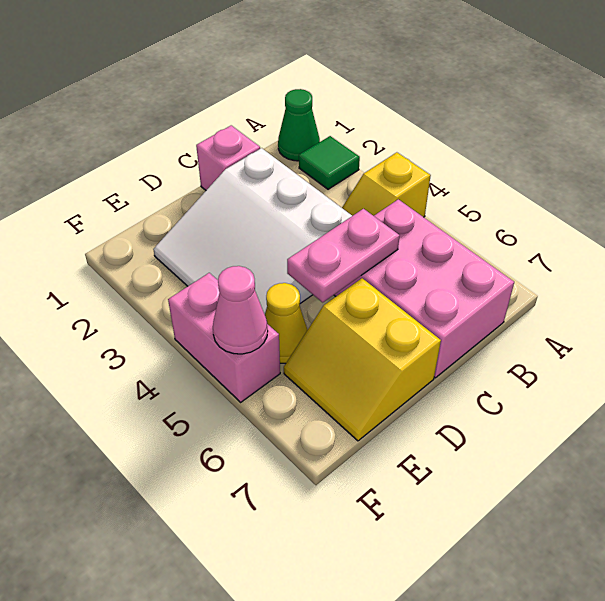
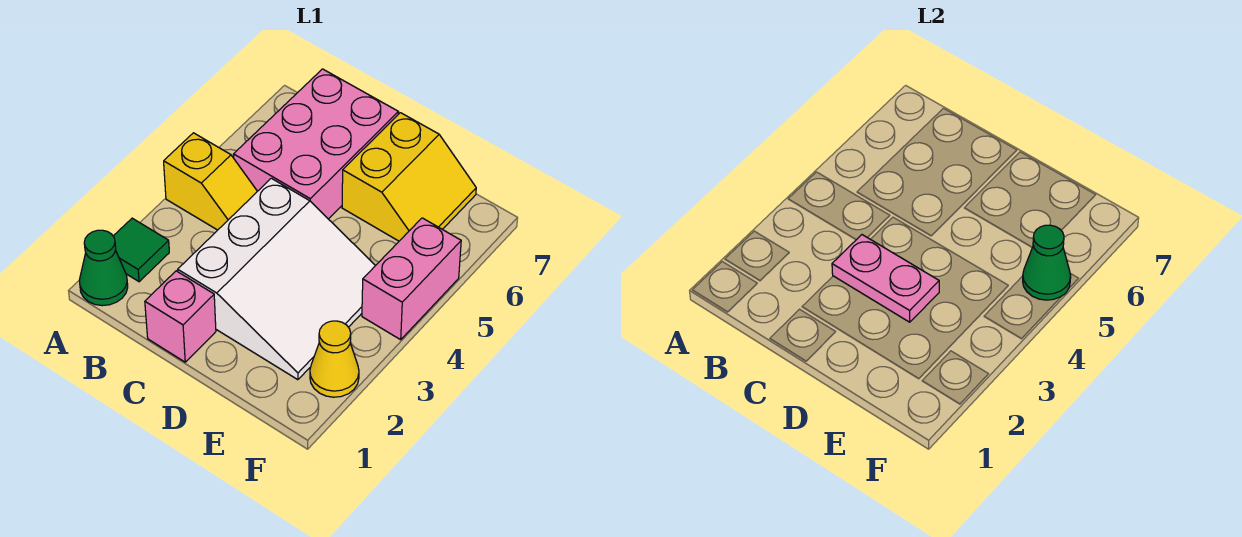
pink plate C5:D5 level 2 -> pink plate C3:D3 level 2
yellow cone E5 level 1 -> yellow cone F2 level 1
pink cone F5 level 2 -> green cone F5 level 2

